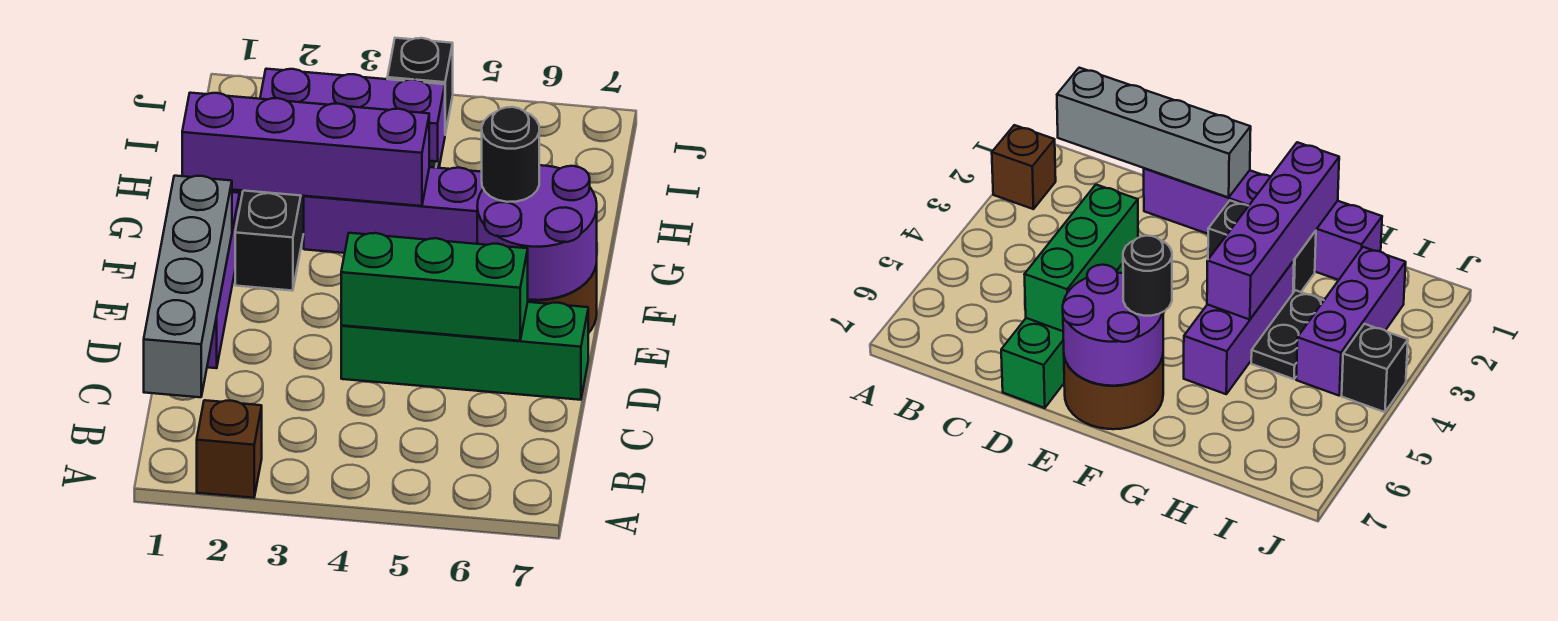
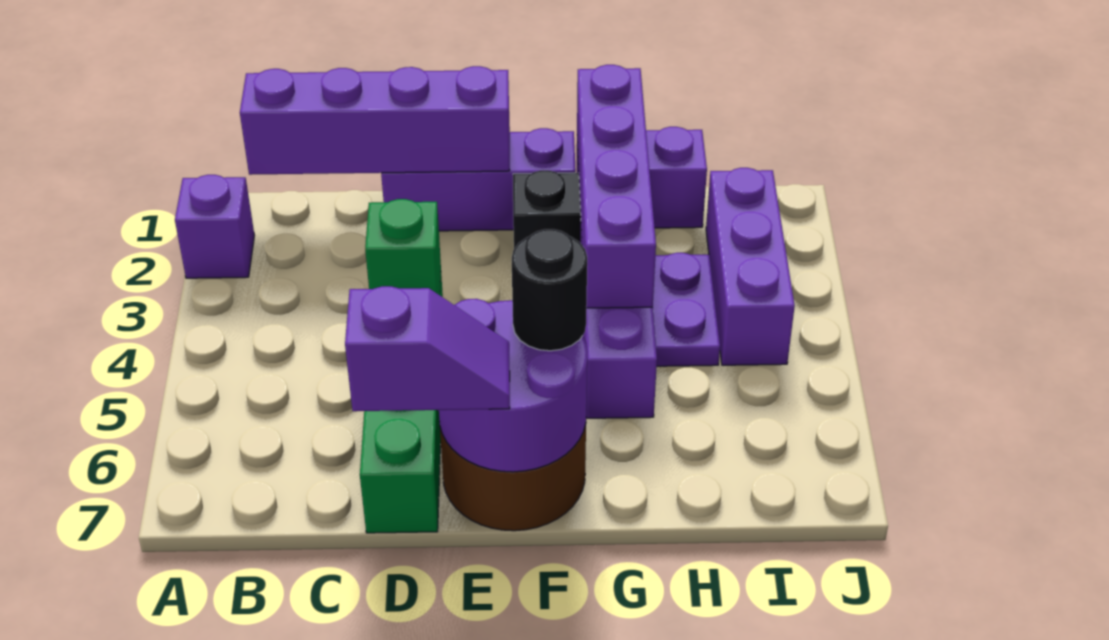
brown brick A2 level 1 -> purple brick A2 level 1
grey brick B1:E1 level 2 -> purple brick B1:E1 level 2
green brick D4:D6 level 2 -> green brick D4 level 2
none -> purple slope D7:E7 level 3 top D
black plate H3:H4 level 1 -> purple plate H3:H4 level 1
black brick J4 level 1 -> none

